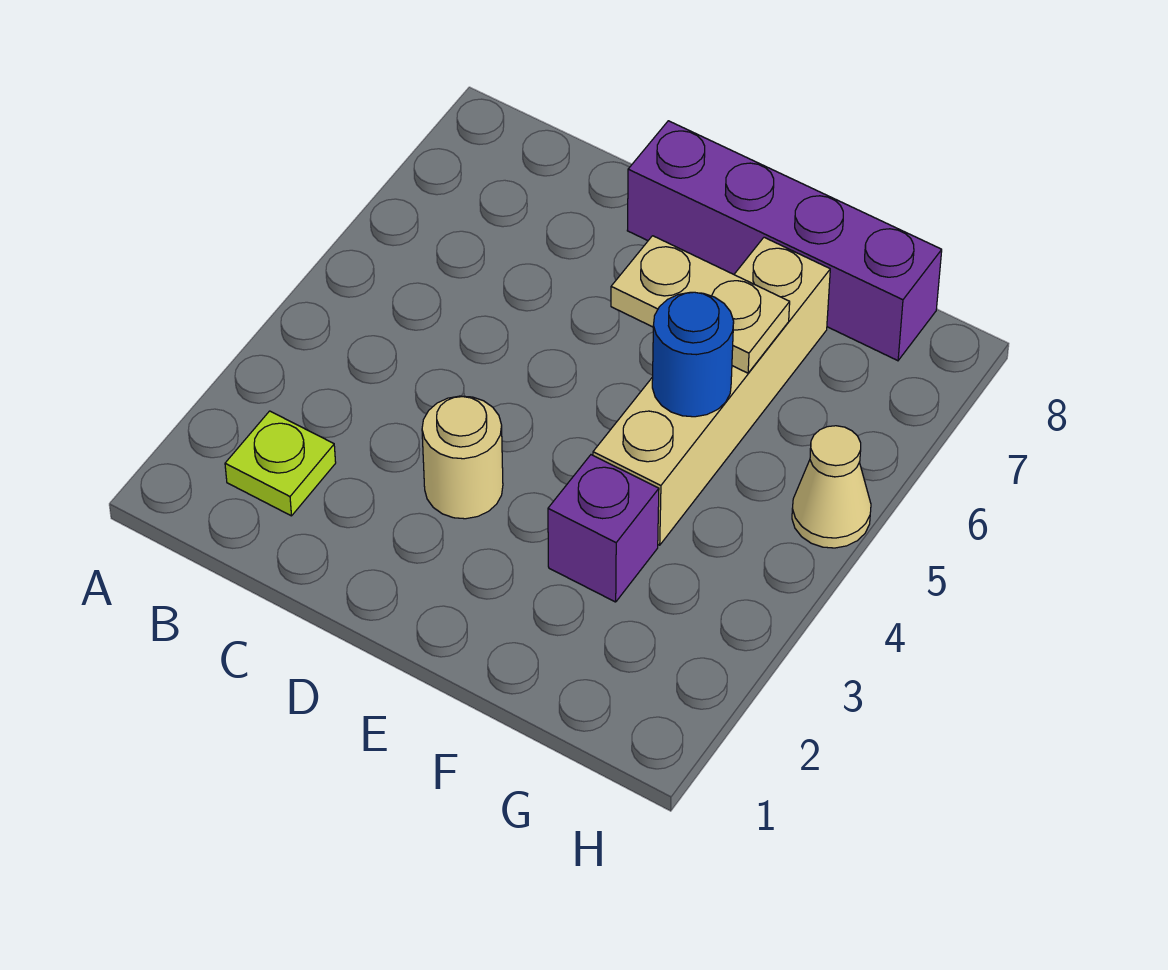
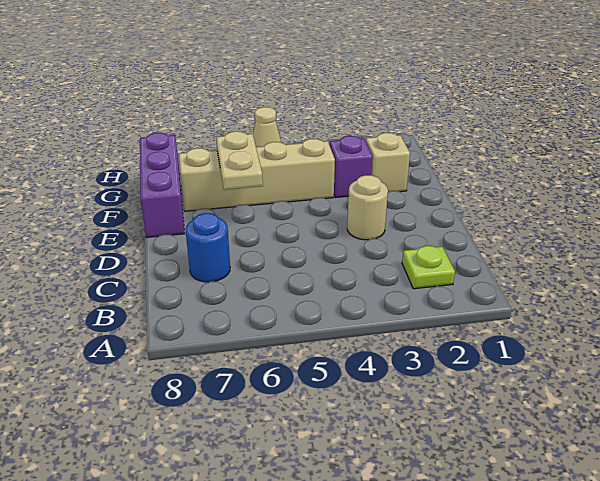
purple brick D8:G8 level 1 -> purple brick E8:G8 level 1
none -> tan brick F2 level 1
blue round brick F5 level 2 -> blue round brick C7 level 1

